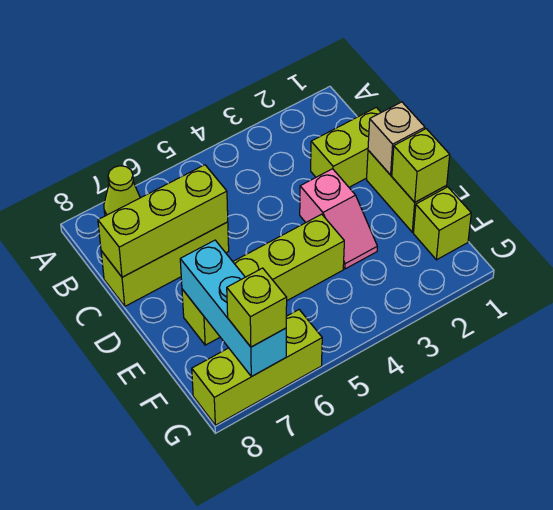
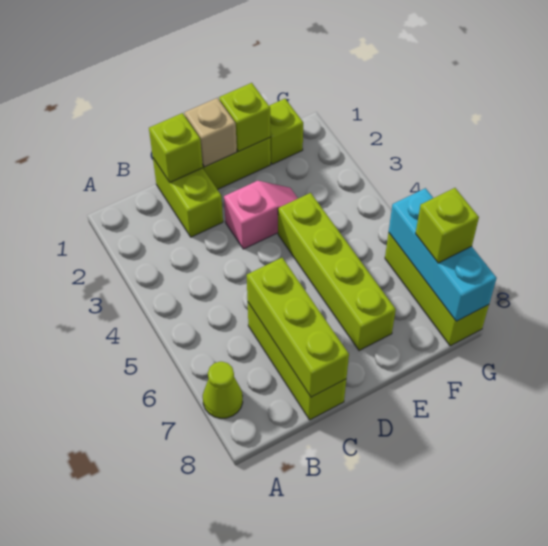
none -> lime brick C1 level 2
cyan brick E7:G7 level 2 -> cyan brick G6:G8 level 2

